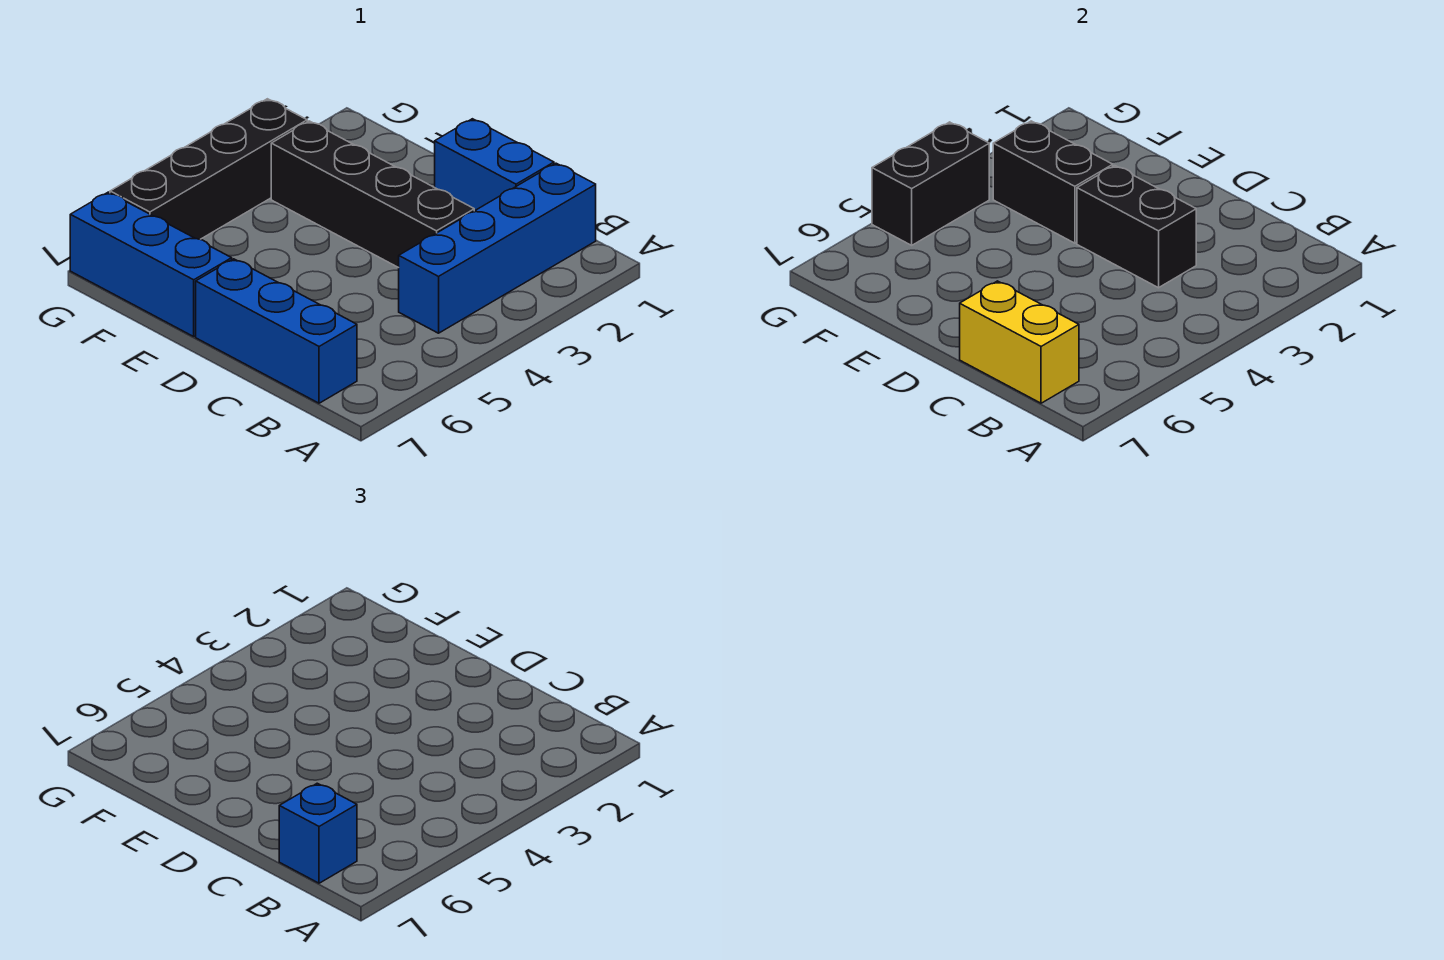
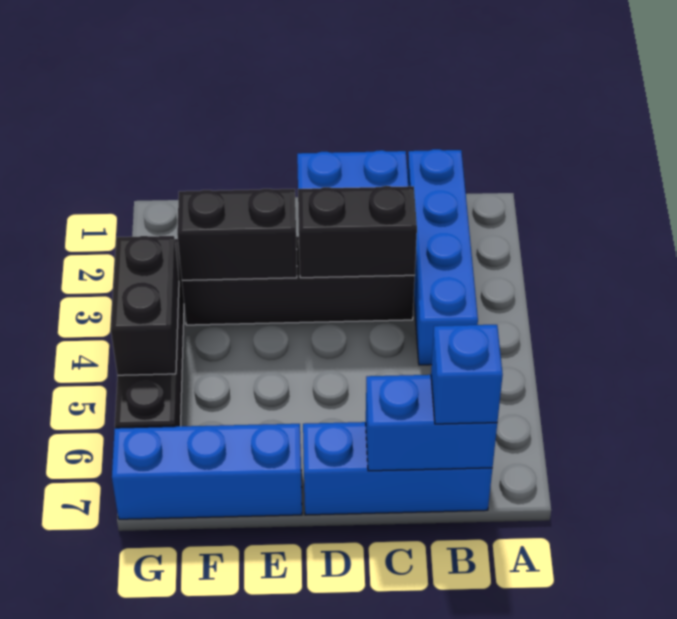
yellow brick B7:C7 level 2 -> blue brick B7:C7 level 2

